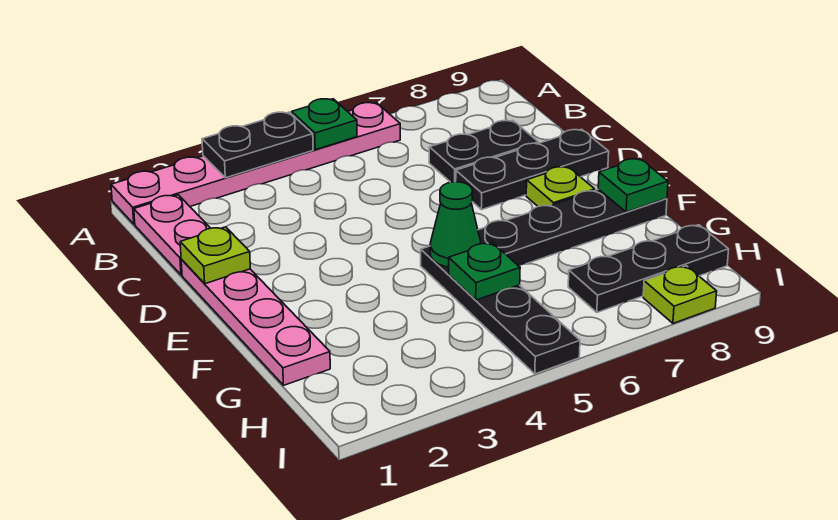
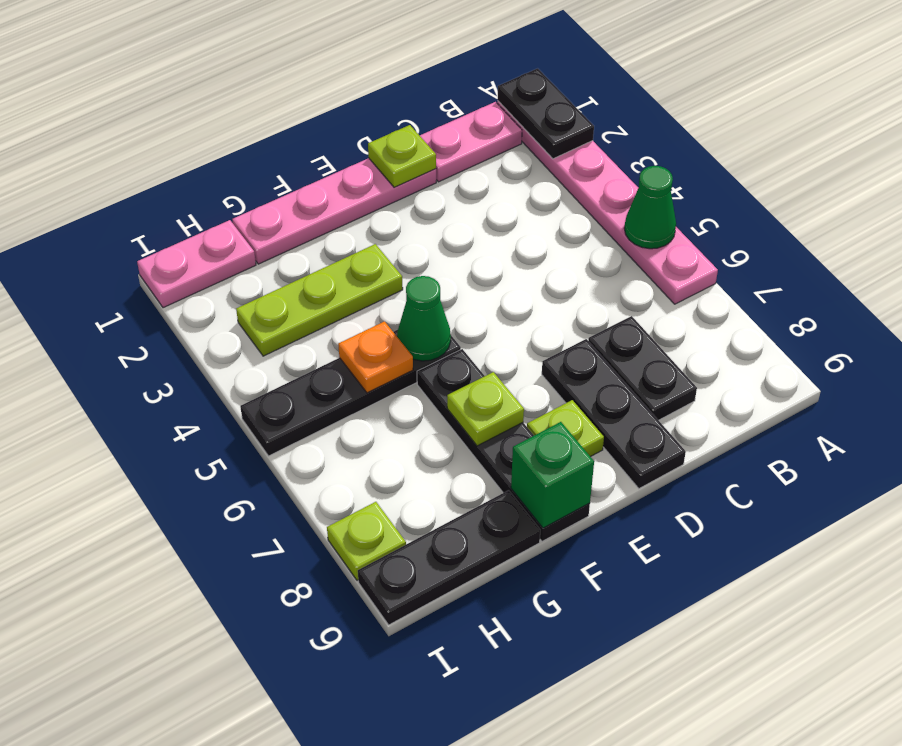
black plate A3:A4 level 2 -> black plate A1:A2 level 2
green plate A5 level 2 -> green cone A5 level 2
none -> lime plate F3:H3 level 1
none -> lime plate F7 level 2
green plate F9 level 2 -> green brick F9 level 2
green plate G5 level 2 -> orange plate G5 level 2
none -> pink plate H1:I1 level 1
black plate H7:H9 level 1 -> black plate G9:I9 level 1

